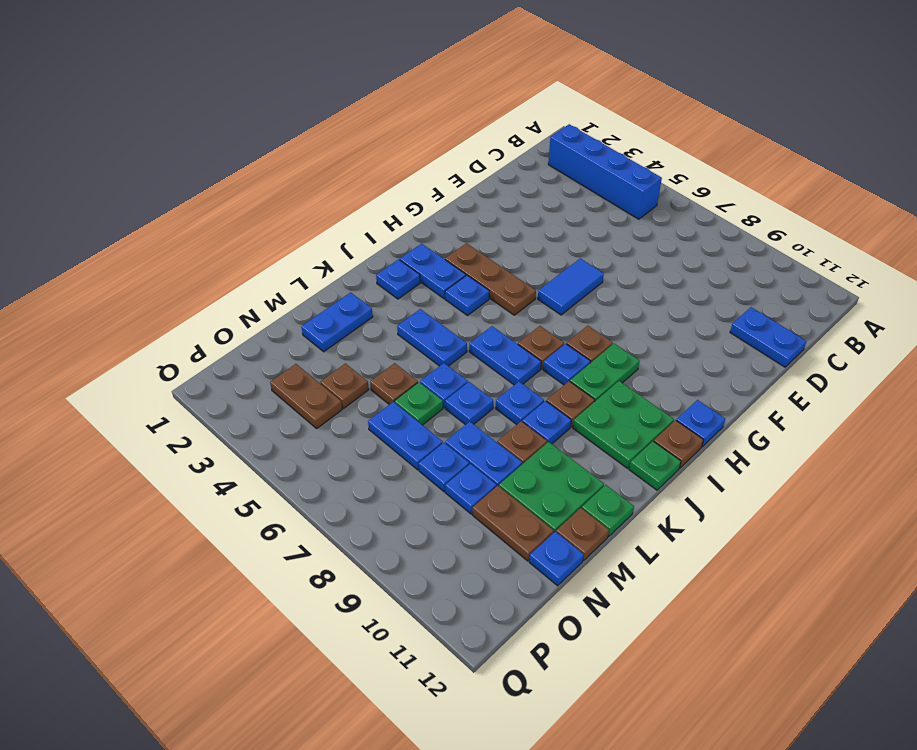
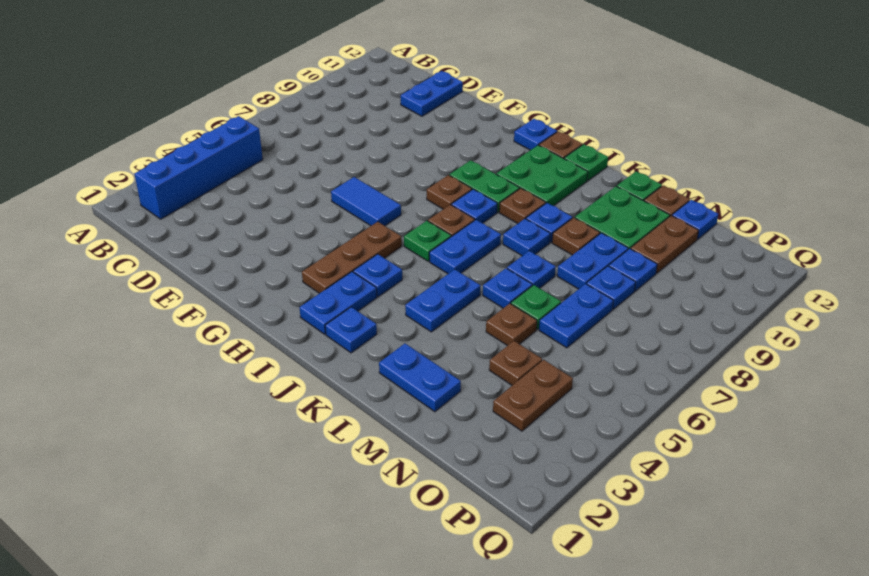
none -> green plate I6 level 1

